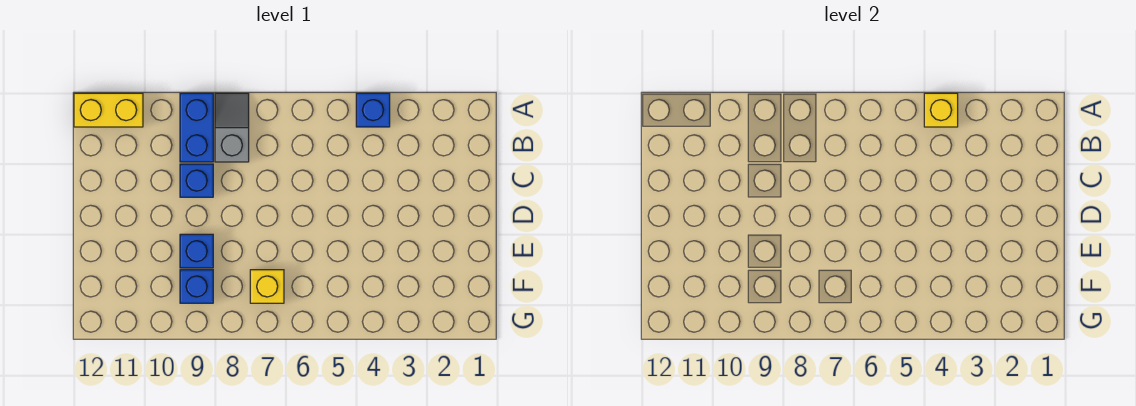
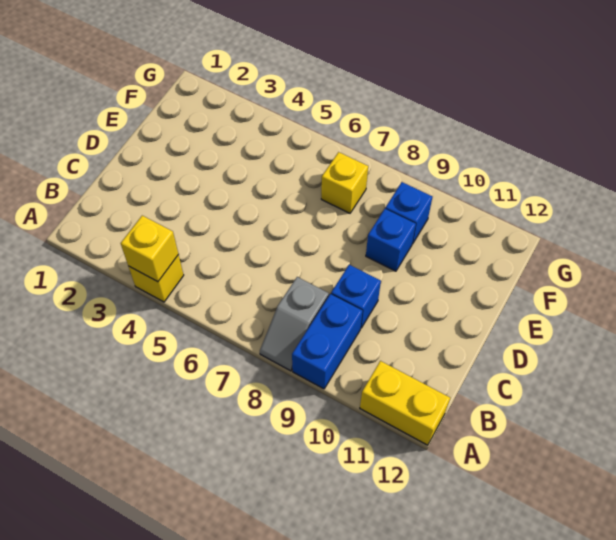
blue brick A4 level 1 -> yellow brick A4 level 1

